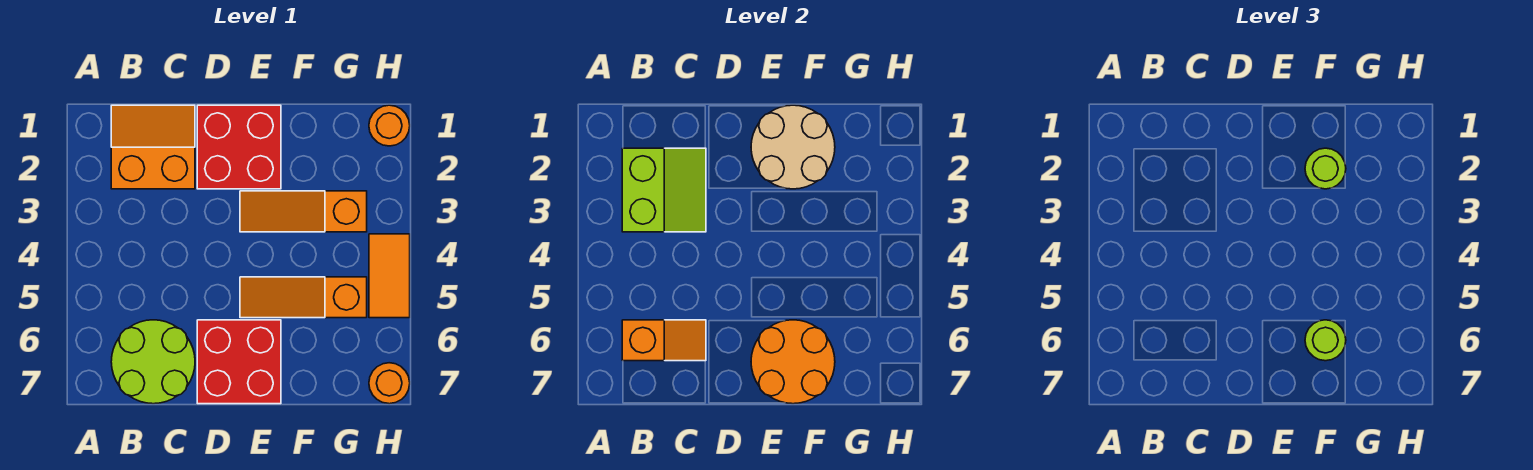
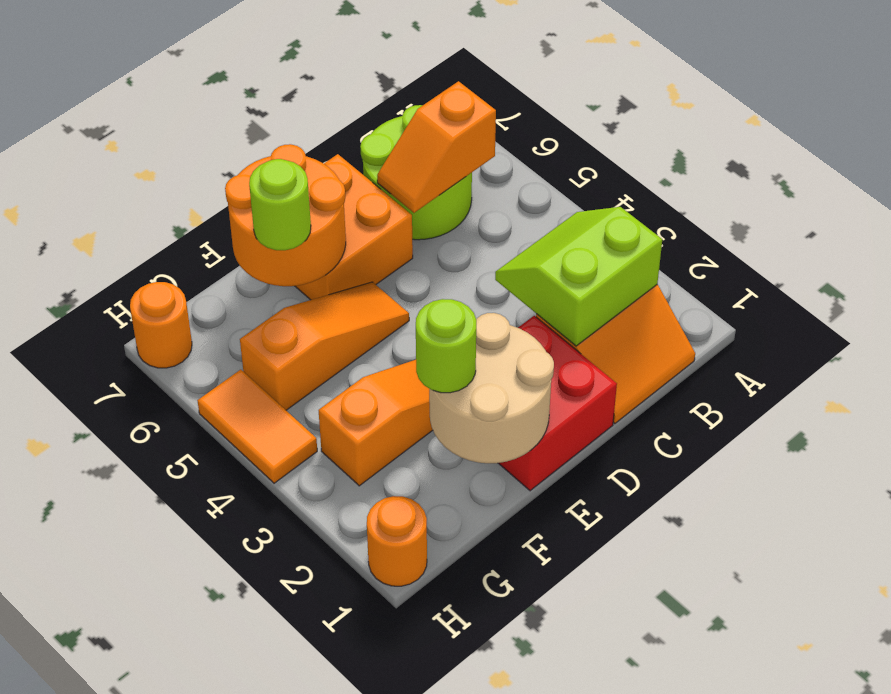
lime slope B2:C3 level 2 top B -> lime slope B2:C3 level 2 top 2
red brick D6:E7 level 1 -> orange brick D6:E7 level 1

